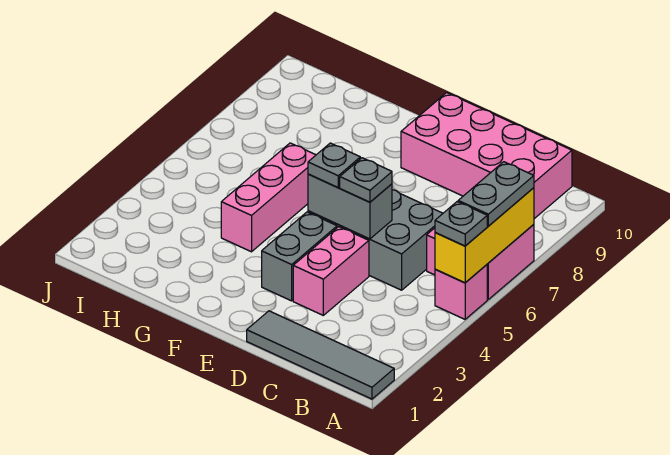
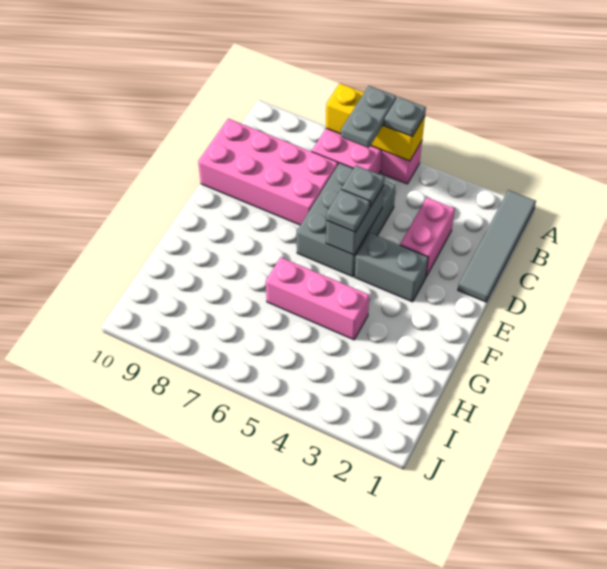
grey plate A6:A7 level 3 -> grey plate A6:B6 level 3
pink brick B9:E10 level 1 -> pink brick C7:D10 level 1
pink brick D3:D4 level 1 -> pink brick C3:D3 level 1

